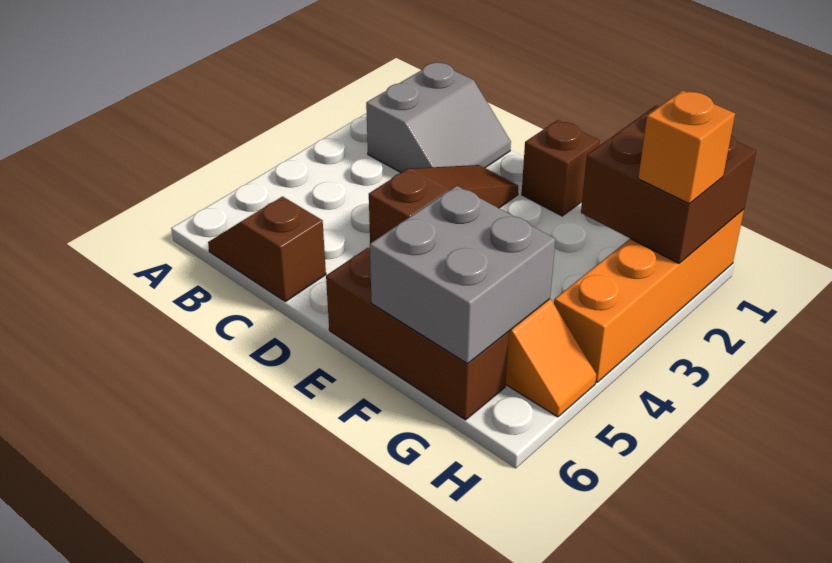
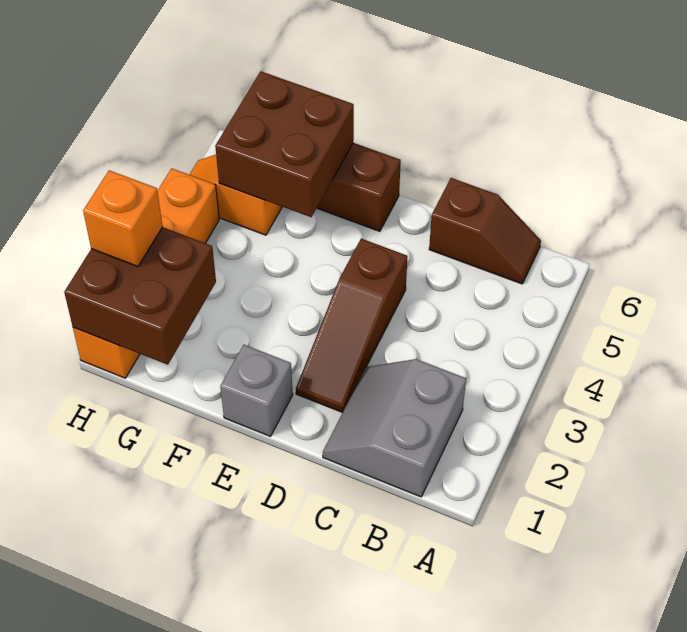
brown brick E1 level 1 -> grey brick E1 level 1
grey brick F5:G6 level 2 -> brown brick F5:G6 level 2

